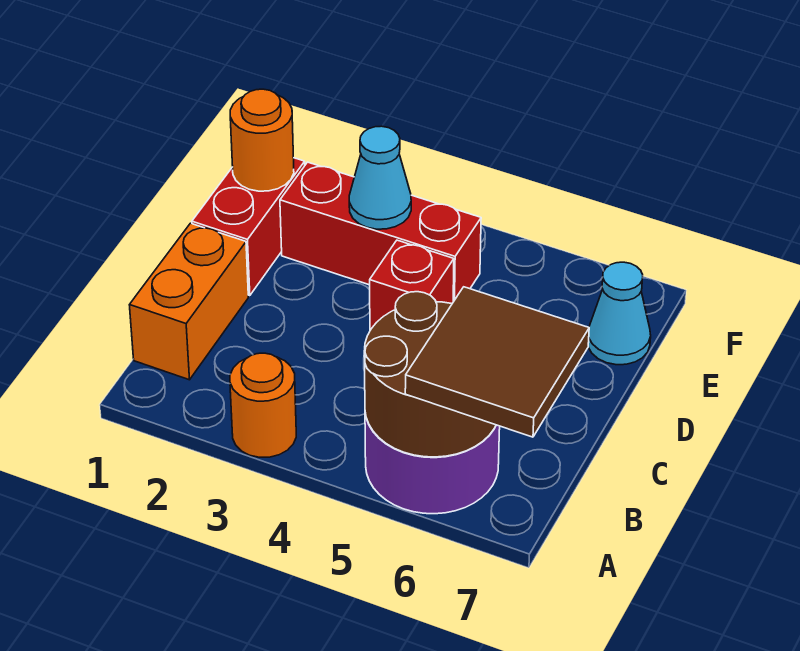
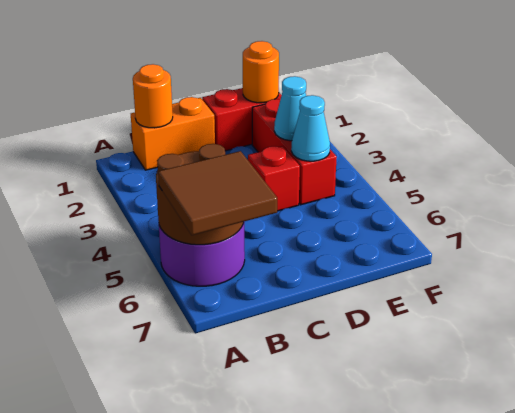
orange round brick A3 level 1 -> orange round brick B1 level 2
cyan cone E7 level 1 -> cyan cone E4 level 2

